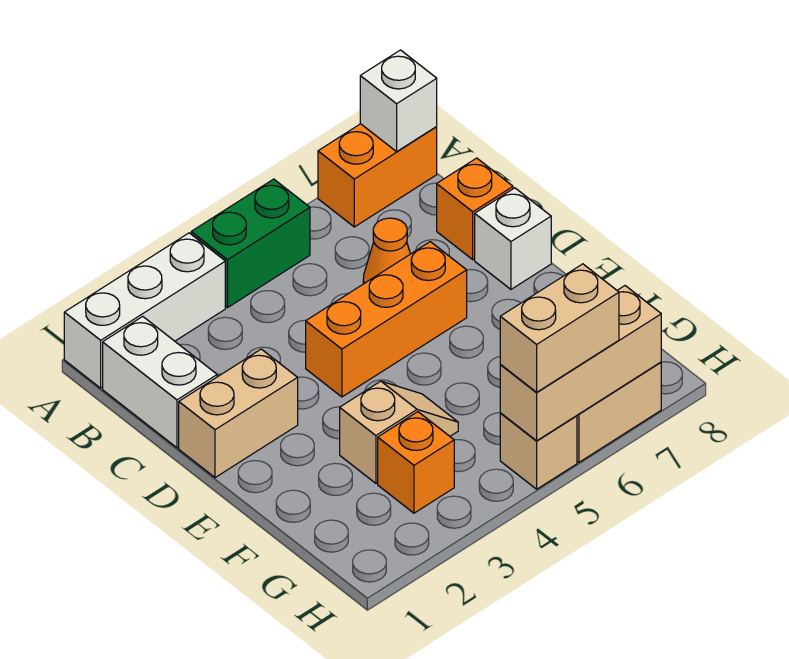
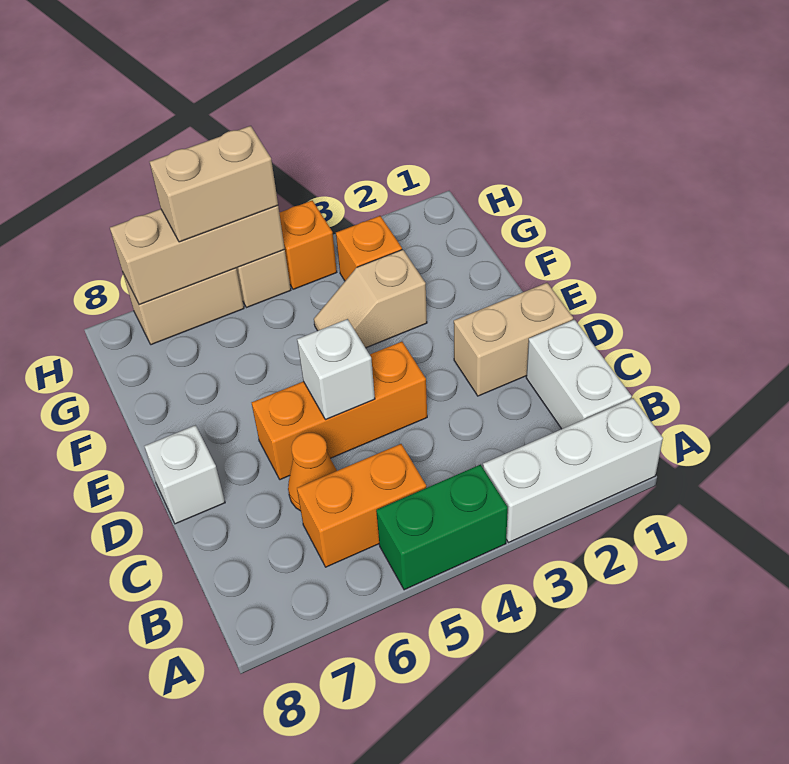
orange brick A7:A8 level 1 -> orange brick B5:B6 level 1
white brick A8 level 2 -> white brick D5 level 2
orange brick C8 level 1 -> orange brick H4 level 1

